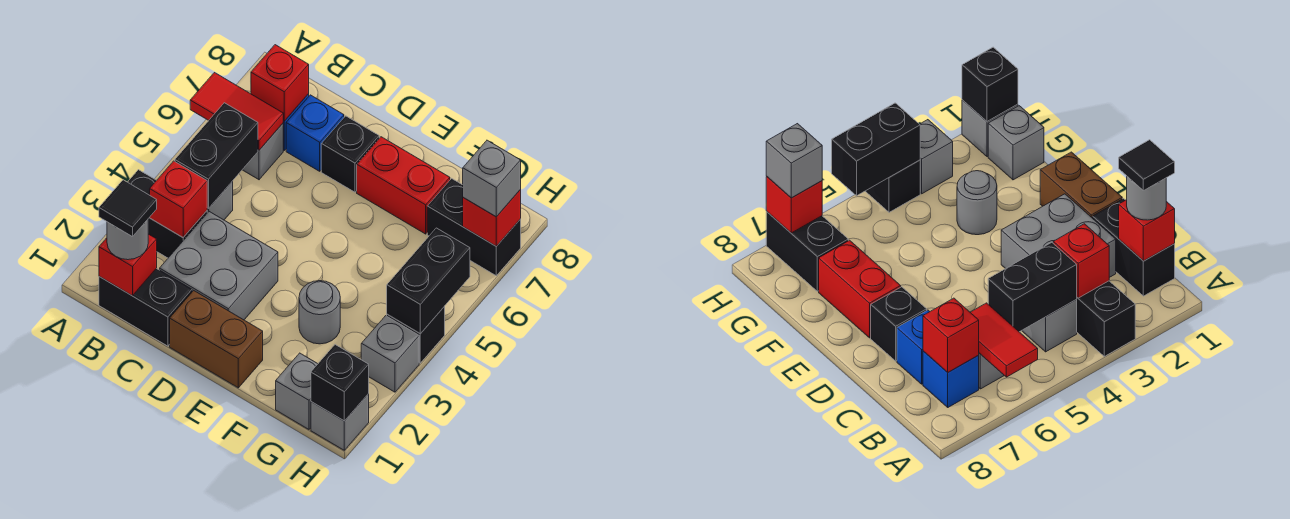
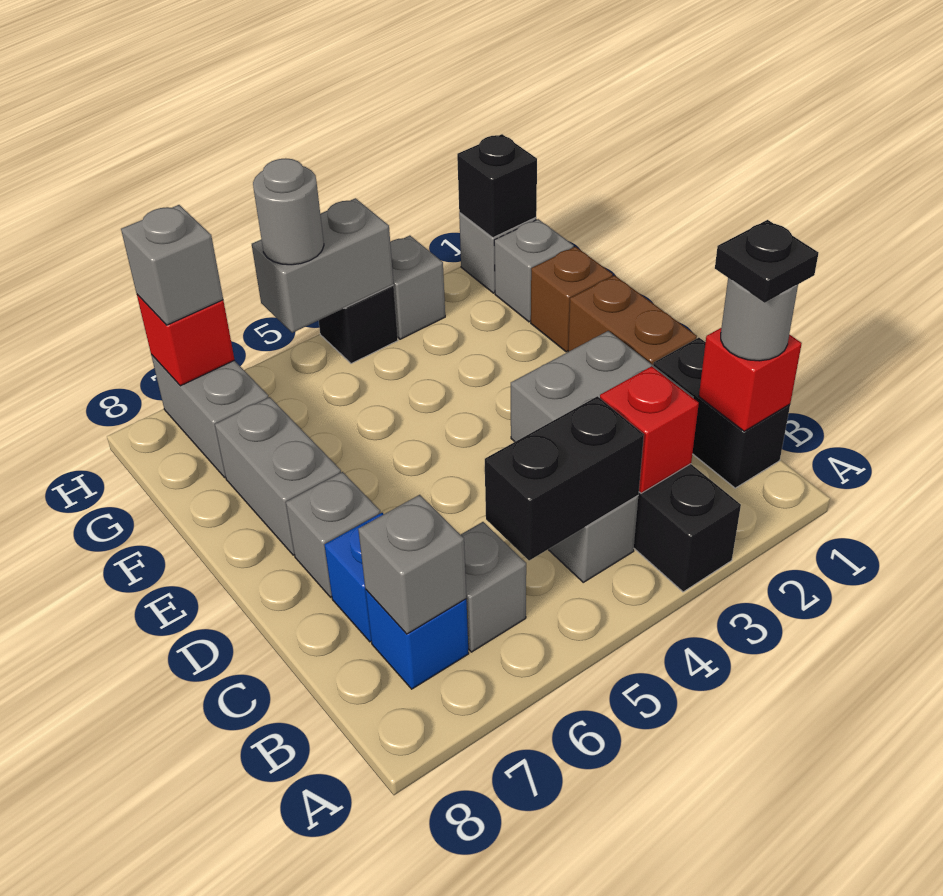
red tile A6:B6 level 2 -> none
black tile B1 level 4 -> black plate B1 level 4
red brick B7 level 2 -> grey brick B7 level 2
black brick D7 level 1 -> grey brick D7 level 1
red brick E7:F7 level 1 -> grey brick E7:F7 level 1
none -> brown brick F1 level 1
grey round brick F3 level 1 -> grey round brick H5 level 3
black brick G7:H7 level 1 -> grey brick G7:H7 level 1
black brick H4:H5 level 2 -> grey brick H4:H5 level 2

